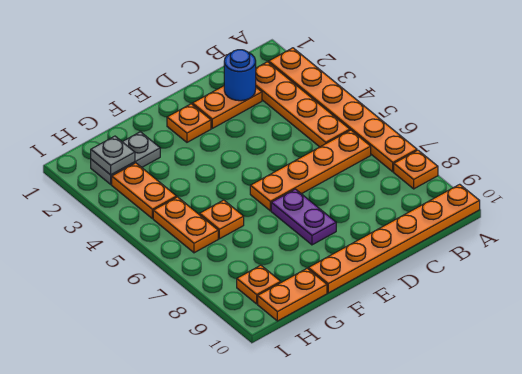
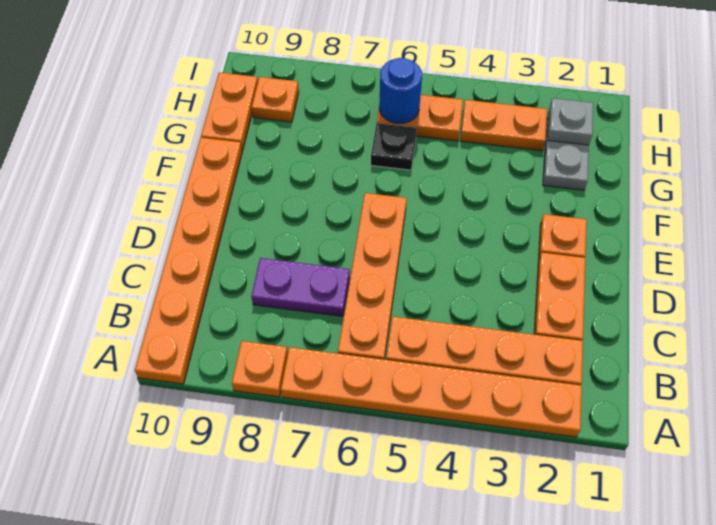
blue round brick C2 level 2 -> blue round brick H6 level 2
purple plate E7:E8 level 1 -> purple plate C7:C8 level 1
orange plate G6 level 1 -> black plate G6 level 1

